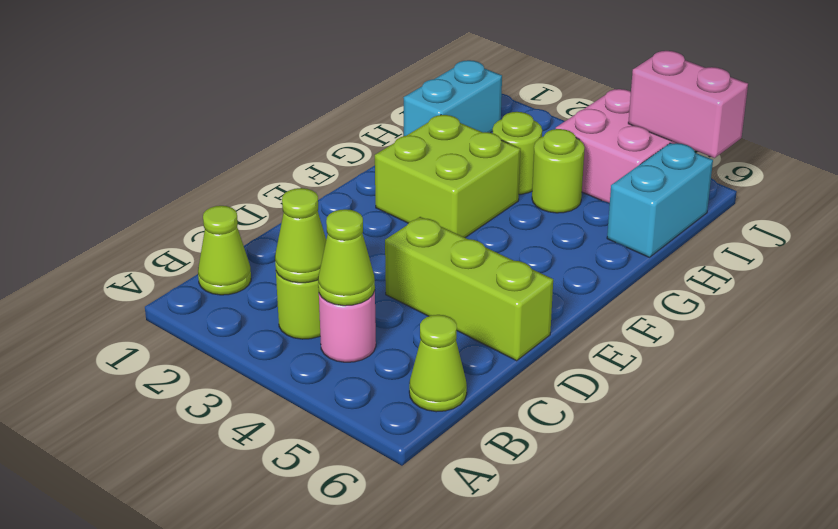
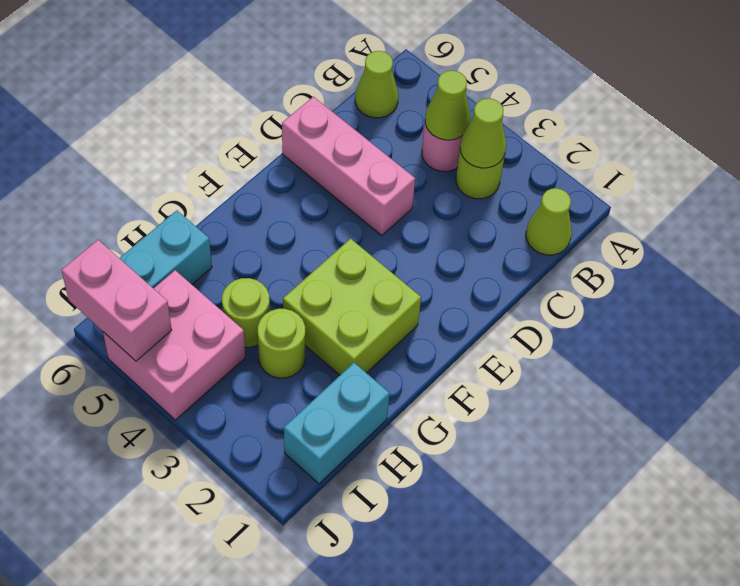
lime brick D4:D6 level 1 -> pink brick D4:D6 level 1

